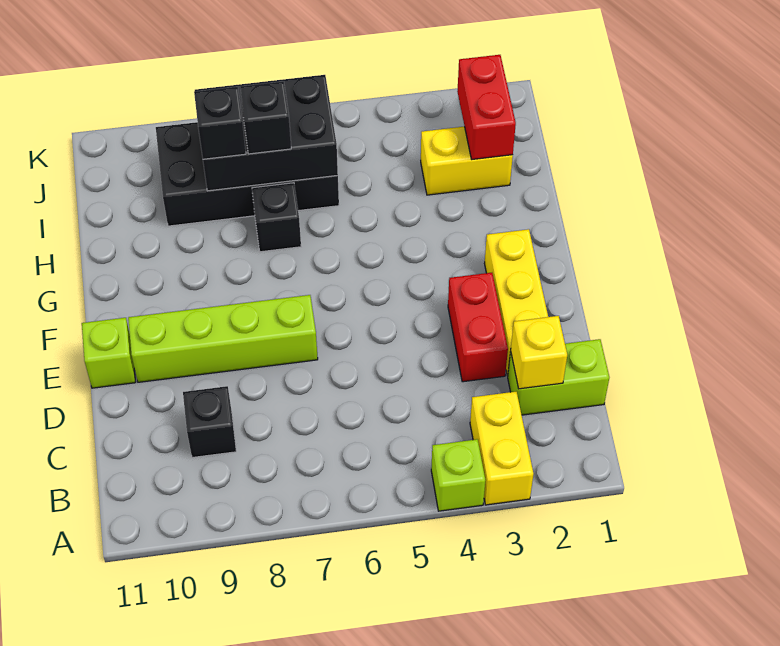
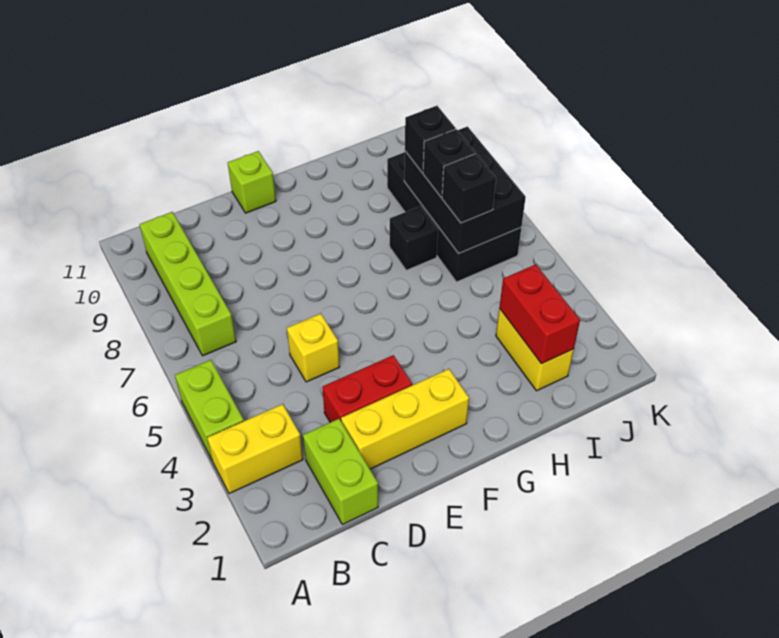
lime brick A4 level 1 -> lime brick A4:A5 level 1
yellow brick C2 level 2 -> yellow brick D5 level 1
black brick C9 level 1 -> black brick I6 level 3
lime brick E7:E10 level 1 -> lime brick B7:B10 level 1
red brick I2:J2 level 2 -> red brick I2:I3 level 2

